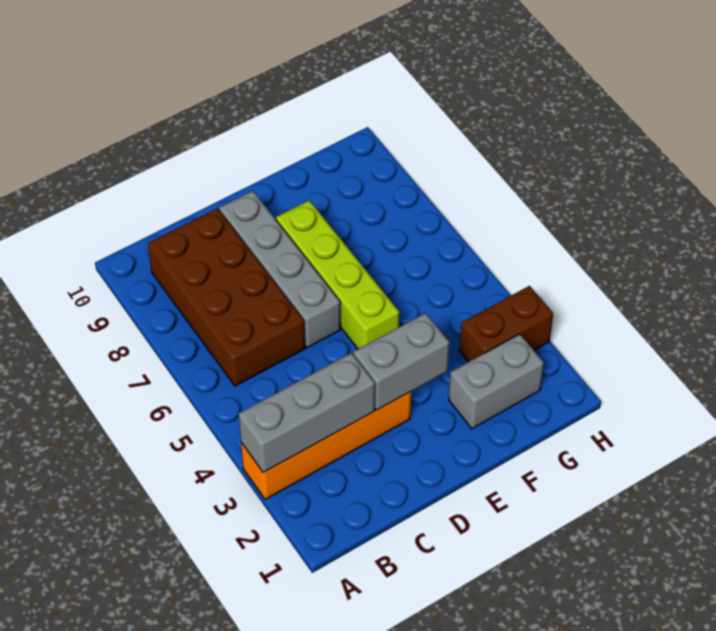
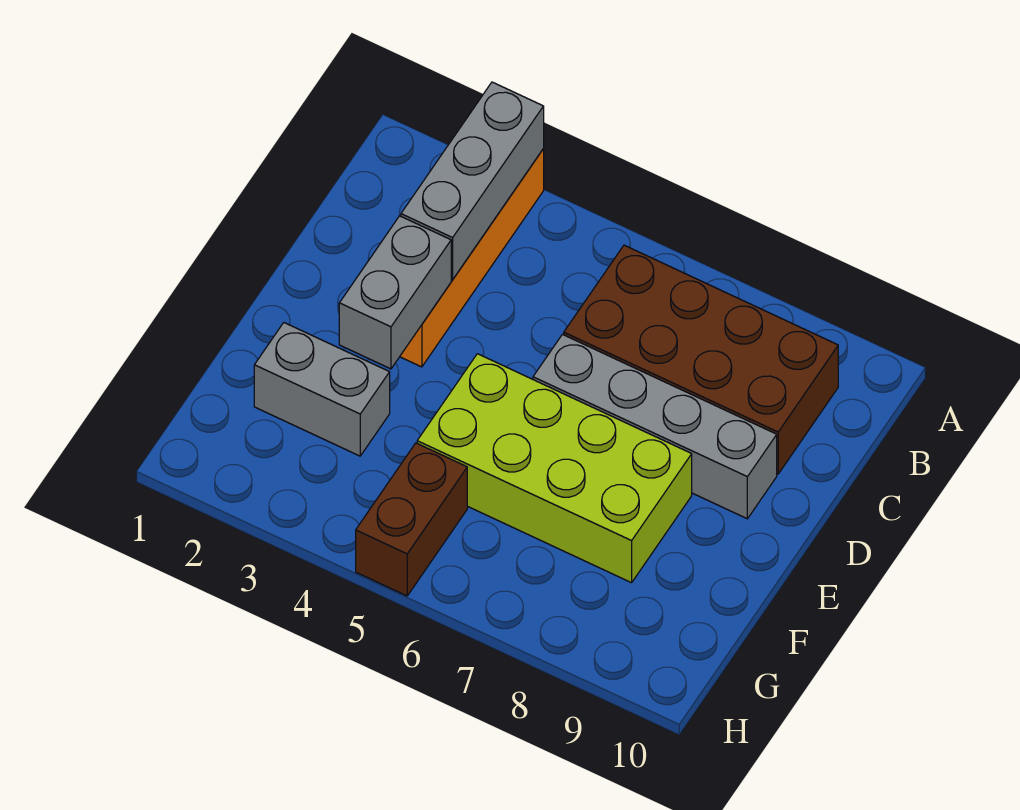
lime brick E5:E8 level 1 -> lime brick E5:F8 level 1
grey brick F2:G2 level 1 -> grey brick F2:F3 level 1
brown brick G3:H3 level 1 -> brown brick G5:H5 level 1

